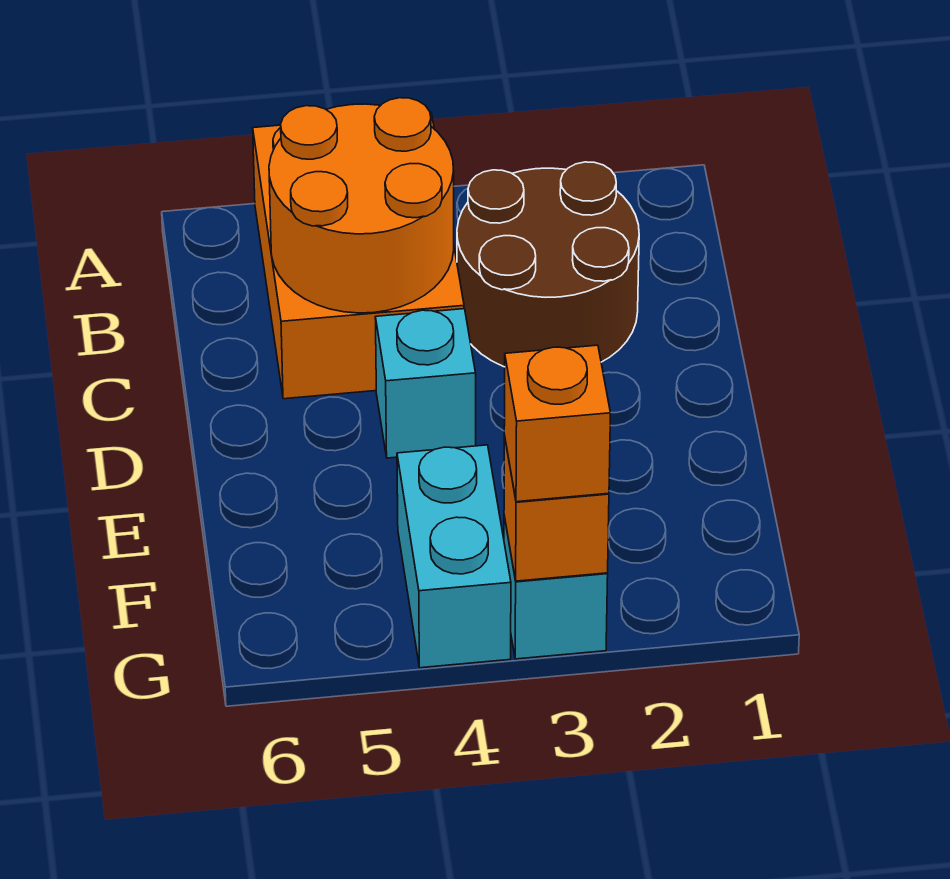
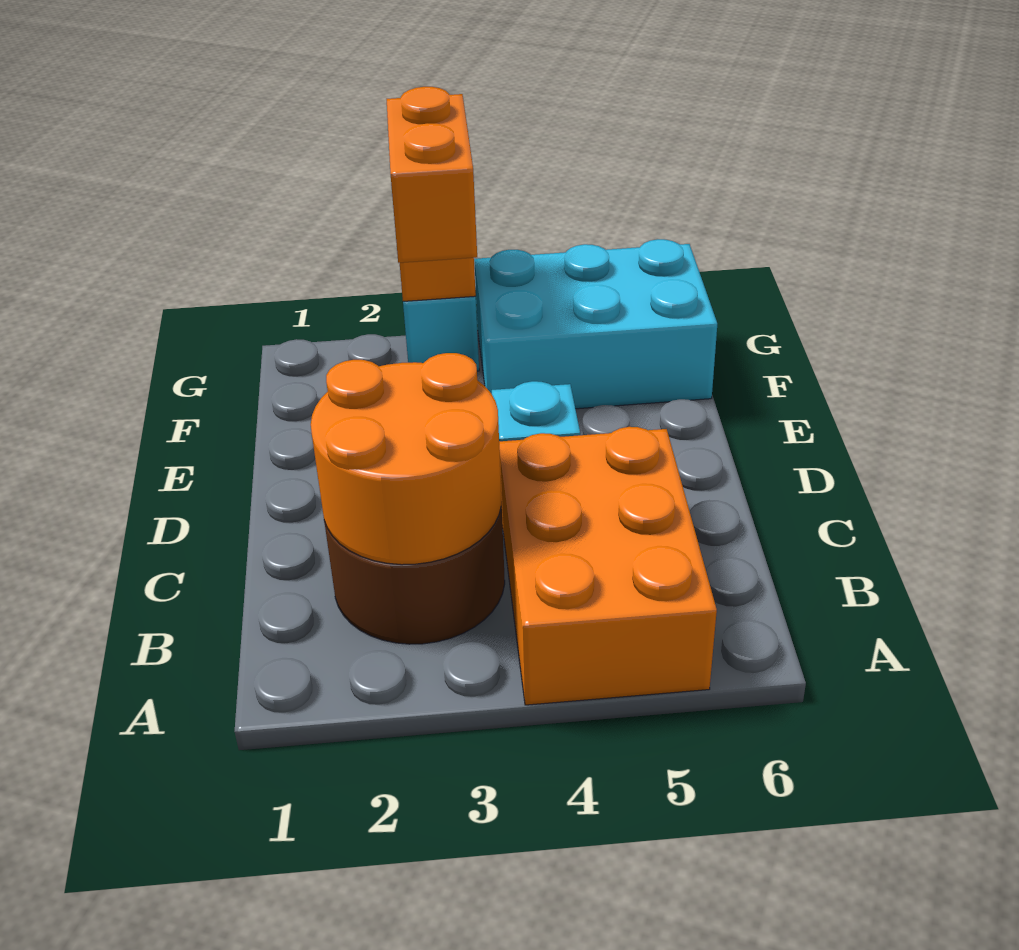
orange round brick B4:C5 level 2 -> orange round brick B2:C3 level 2
cyan brick F4:G4 level 1 -> cyan brick F4:G6 level 1
orange brick G3 level 3 -> orange brick F3:G3 level 3

